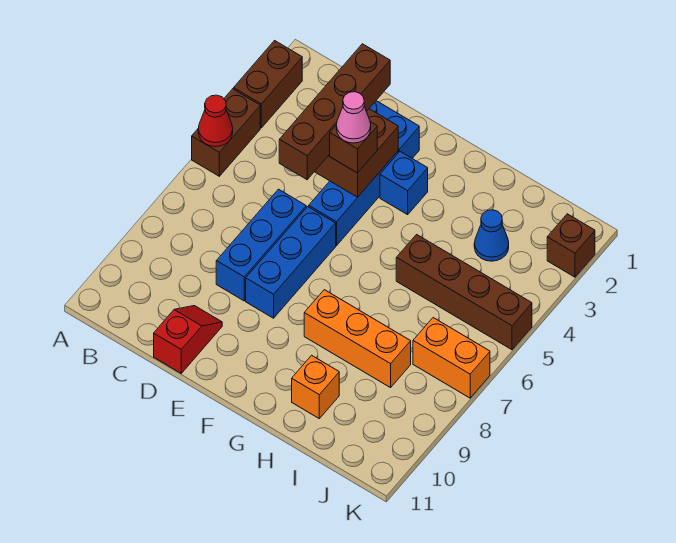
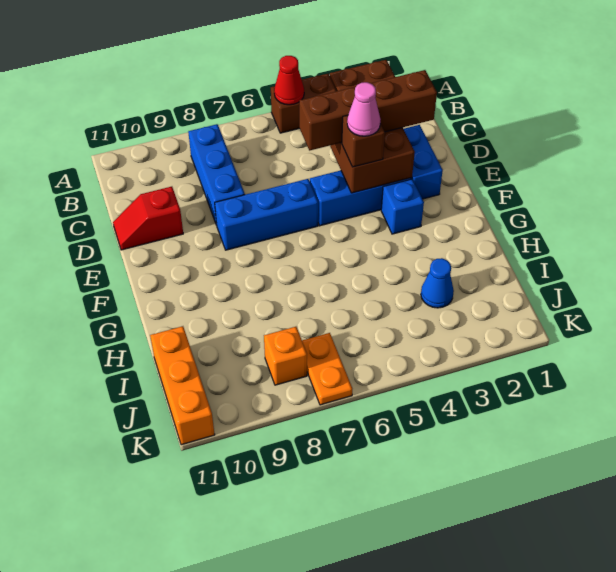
blue brick D6:D8 level 1 -> blue brick B8:D8 level 1
red slope D10:D11 level 1 top 11 -> red slope D10:D11 level 1 top 10
orange brick G8:I8 level 1 -> orange brick I11:K11 level 1
brown brick H5:K5 level 1 -> none
orange brick H10 level 1 -> orange brick J8 level 1
orange brick J7:K7 level 1 -> orange plate J7:K7 level 1
brown brick K2 level 1 -> none

